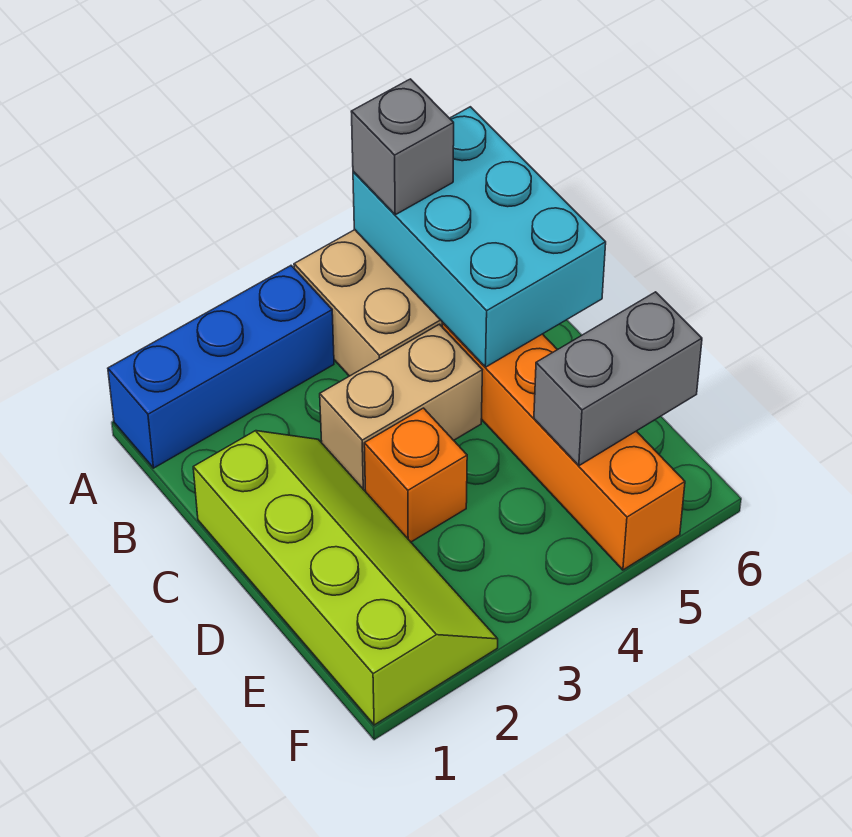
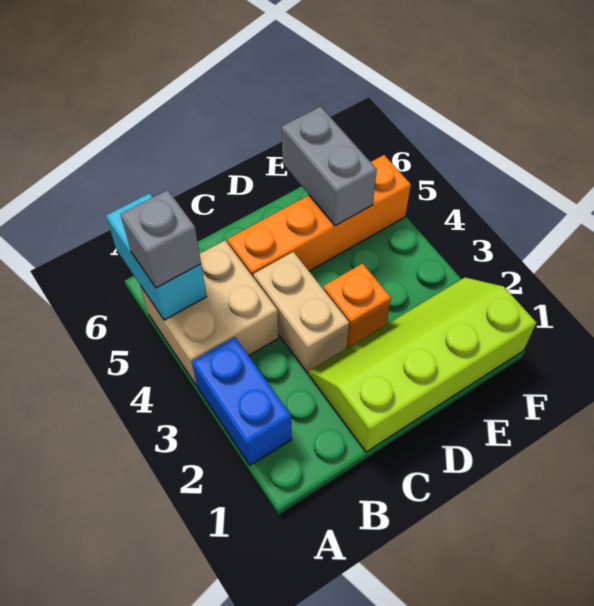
blue brick A1:A3 level 1 -> blue brick A2:A3 level 1
cyan brick A5:C6 level 2 -> cyan brick A5:A6 level 2

